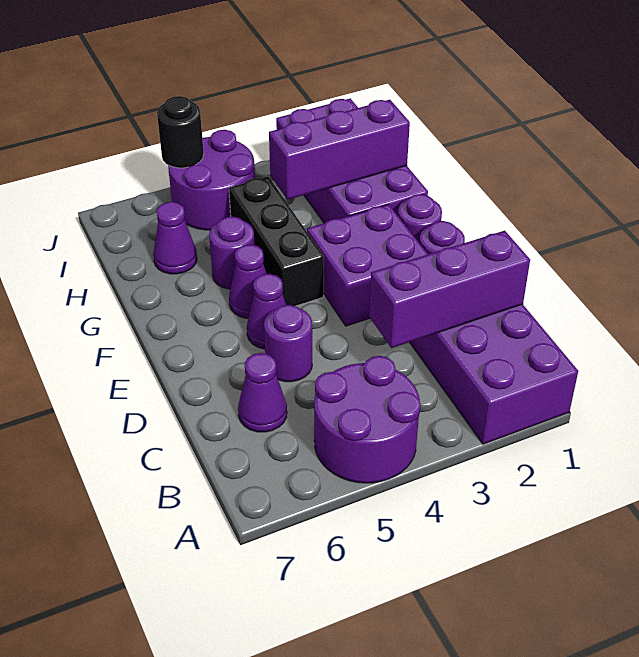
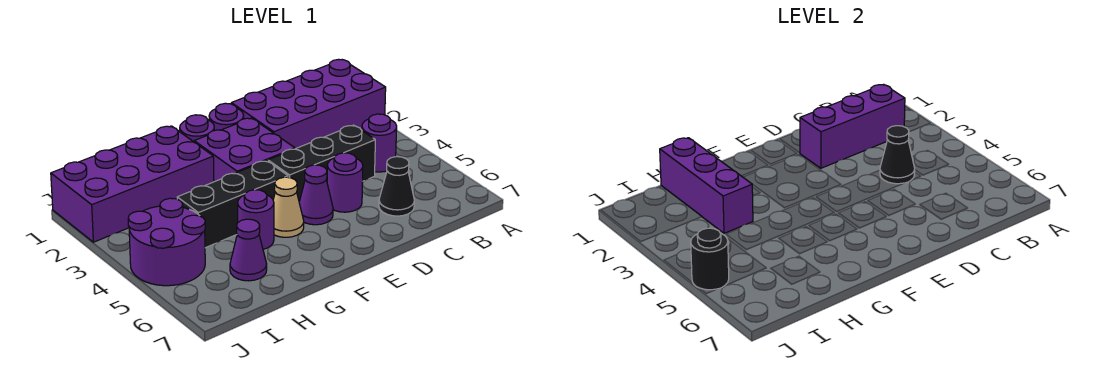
purple round brick A4:B5 level 1 -> purple round brick B4 level 1
purple brick C1:C3 level 2 -> purple brick B2:D2 level 2
none -> black brick C4:E4 level 1
none -> black cone C4 level 2
purple cone C6 level 1 -> black cone C6 level 1
purple cone F5 level 1 -> tan cone F5 level 1

